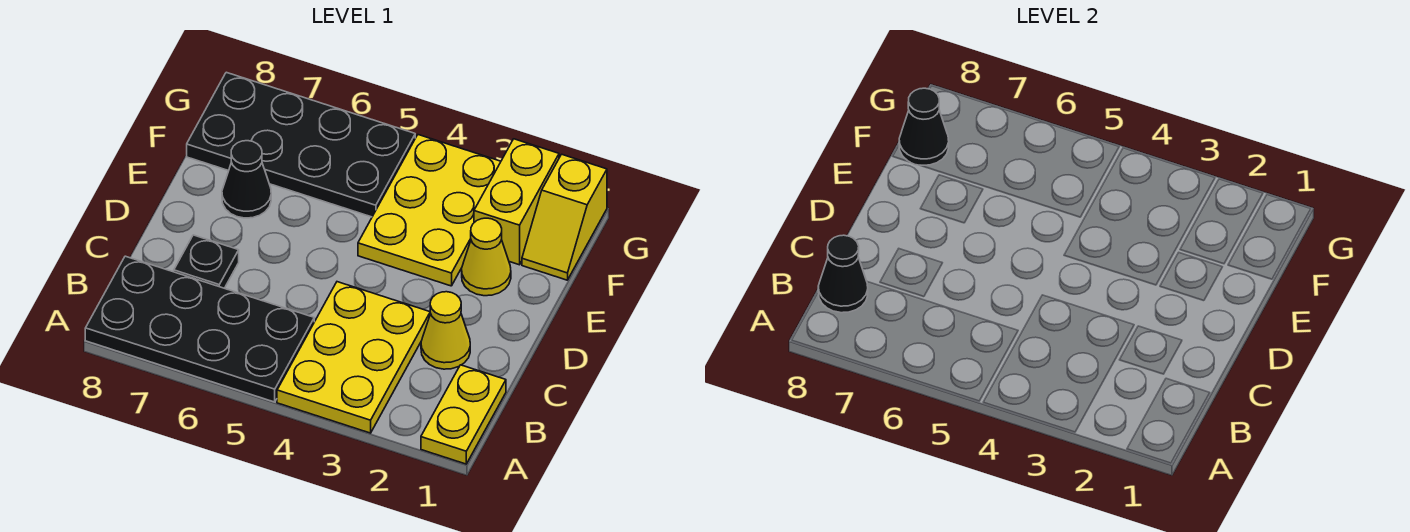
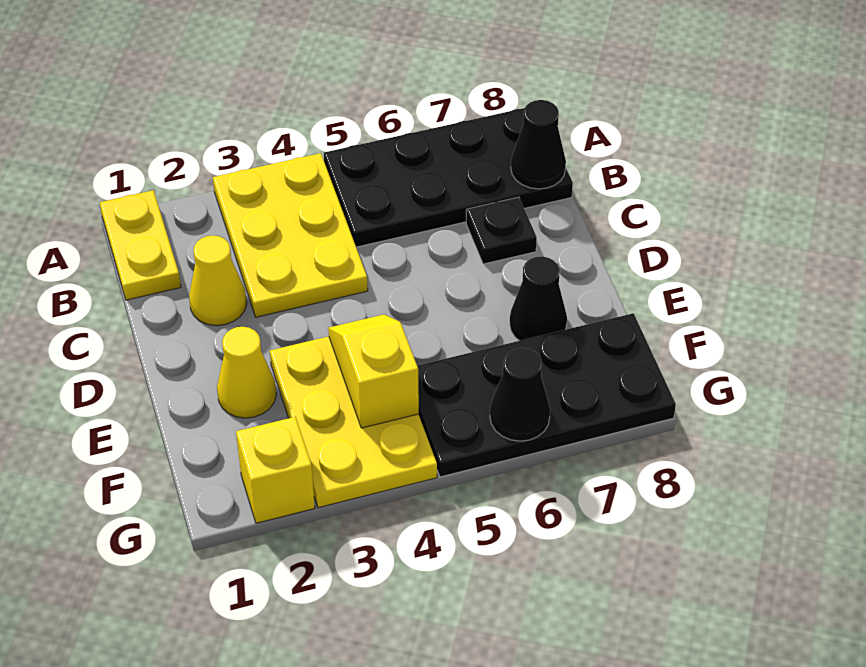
yellow slope F1:G1 level 1 top G -> yellow slope E4:F4 level 2 top F
yellow brick F2:G2 level 1 -> yellow brick G2 level 1
black cone F8 level 2 -> black cone G6 level 2

